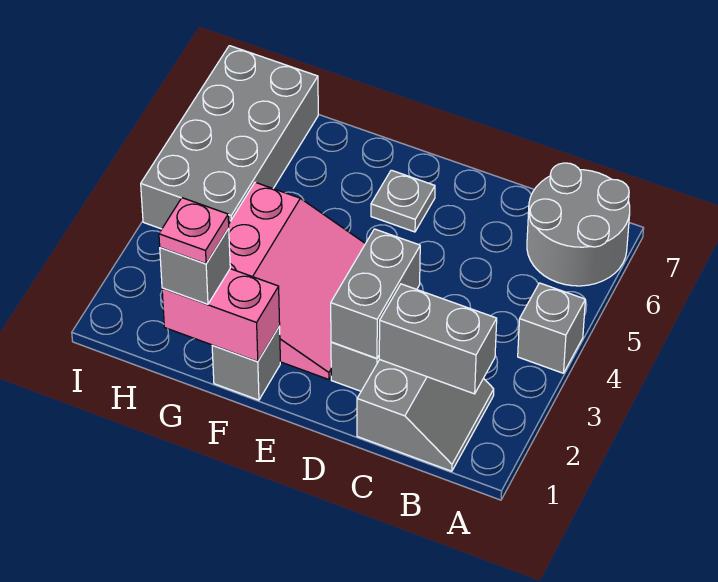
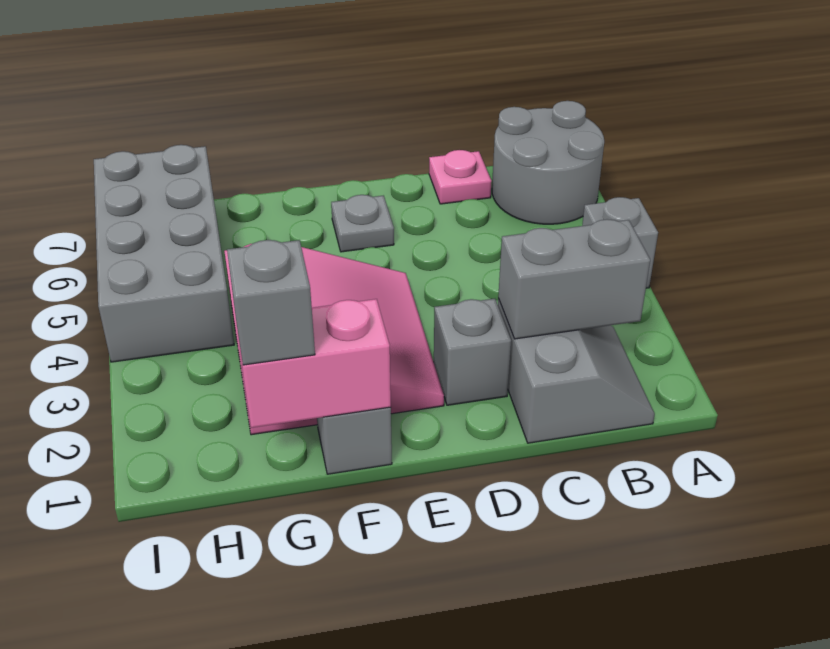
grey brick D2:D3 level 2 -> none
pink plate G1 level 4 -> pink plate C7 level 1

